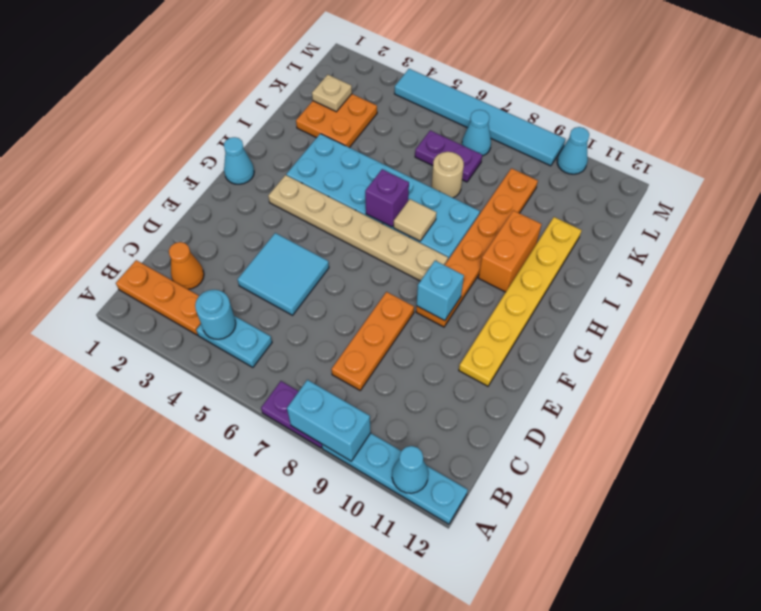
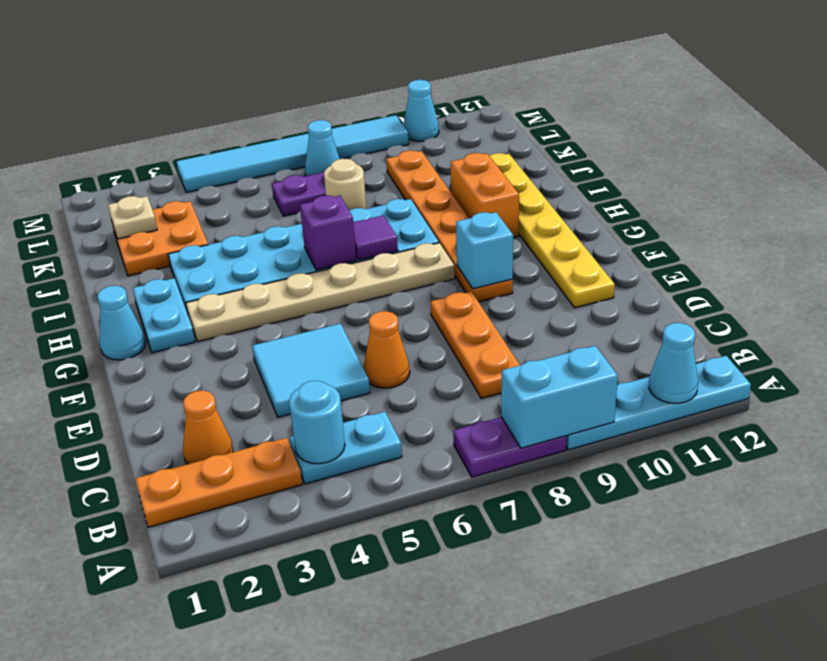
none -> orange cone D6 level 1
none -> cyan plate G2:H2 level 1
tan tile H7 level 2 -> purple tile H7 level 2

